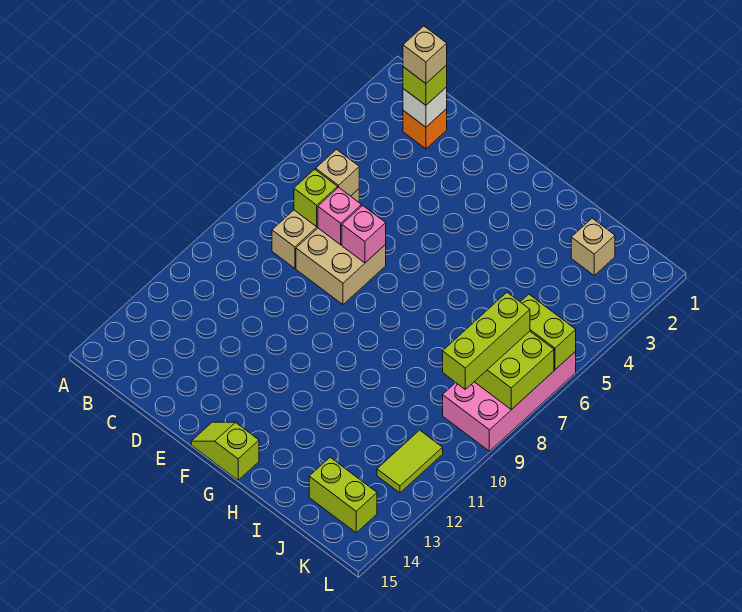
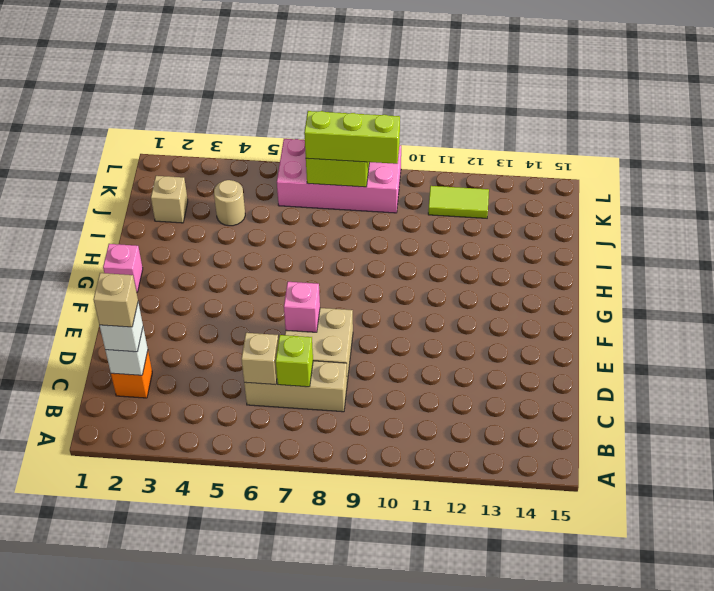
lime brick C2 level 3 -> white brick C2 level 3
pink brick D7 level 2 -> pink brick G1 level 1
lime slope F15:G15 level 1 top G -> none
none -> tan round brick J4 level 1
lime brick J14:K14 level 1 -> none
lime brick K6:L6 level 2 -> none

